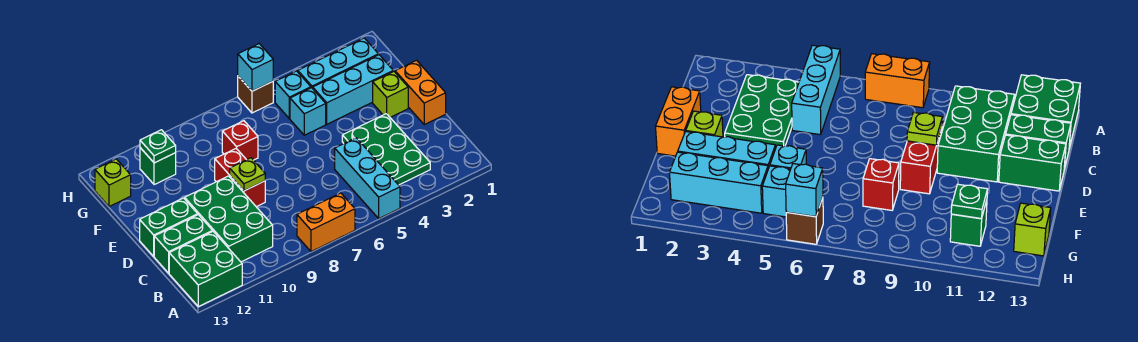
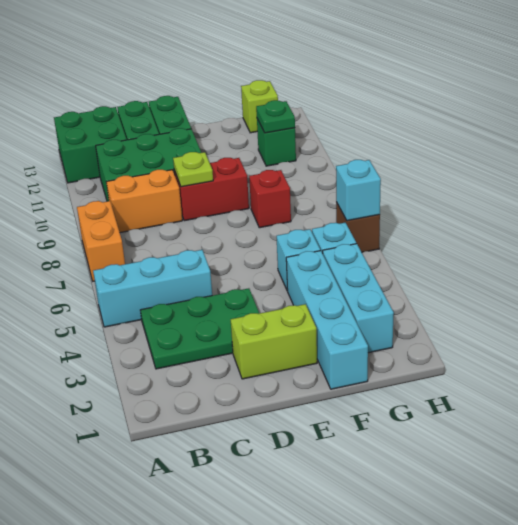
orange brick D1:E1 level 1 -> orange brick B9:C9 level 1
lime brick E2 level 1 -> lime brick D2:E2 level 1
cyan brick F2:F4 level 1 -> cyan brick F1:F4 level 1

